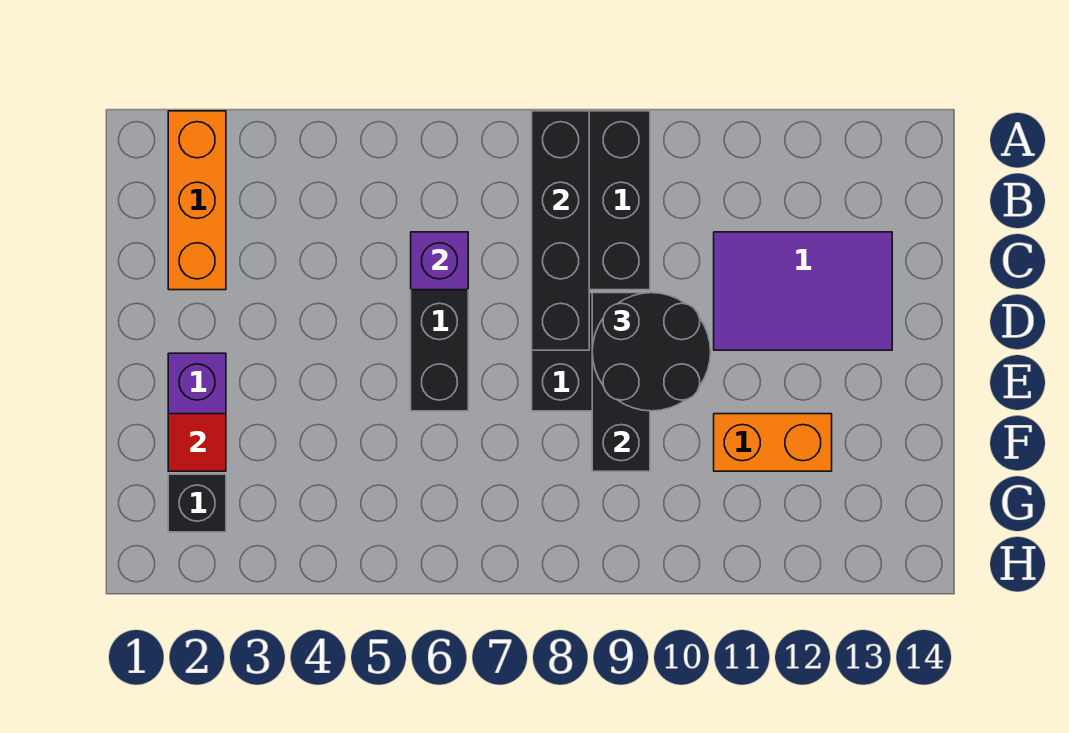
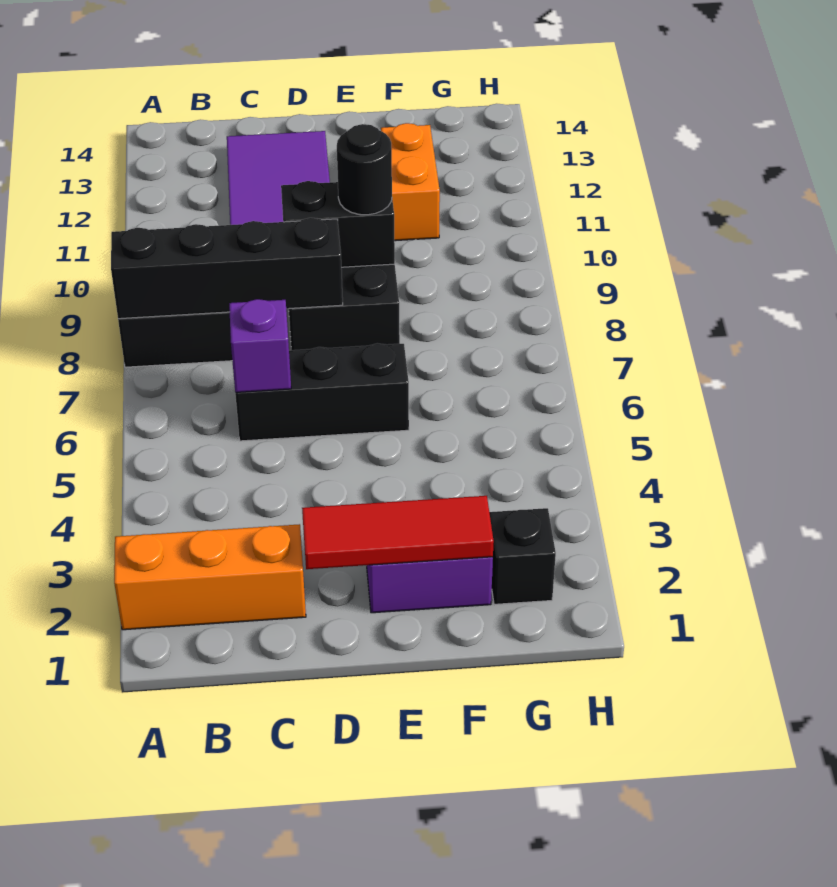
black brick D9:F9 level 2 -> black brick D9:E9 level 2
black round brick D9:E10 level 3 -> black round brick E9 level 3
red tile F2 level 2 -> red tile D2:F2 level 2

